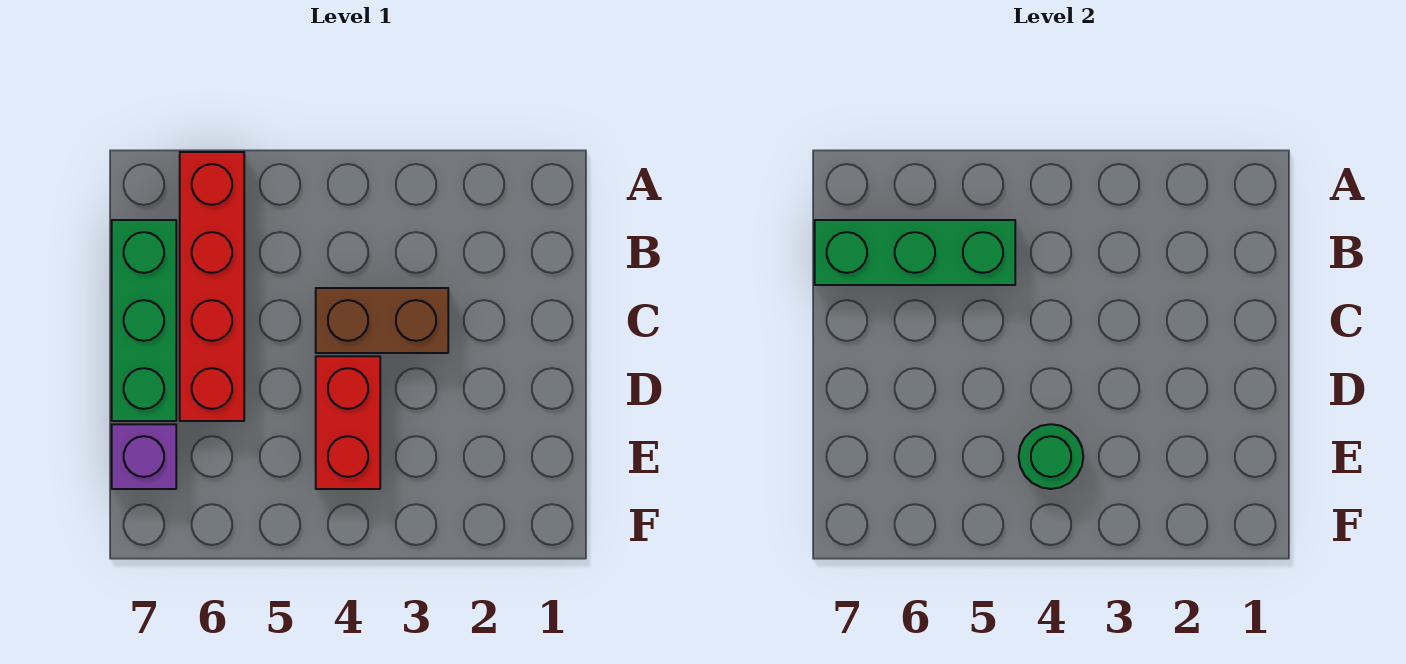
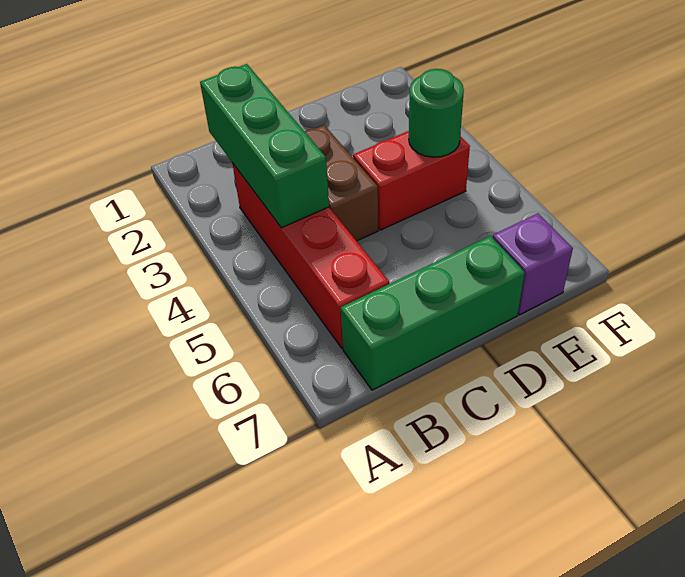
red brick A6:D6 level 1 -> red brick B3:B6 level 1
green brick B5:B7 level 2 -> green brick B2:B4 level 2

